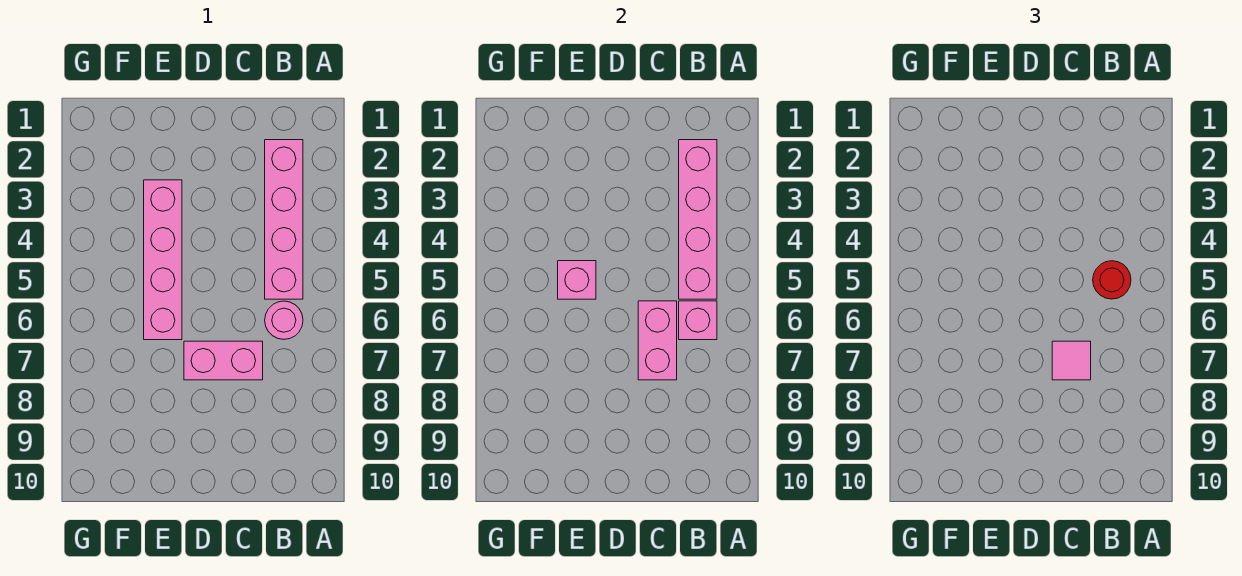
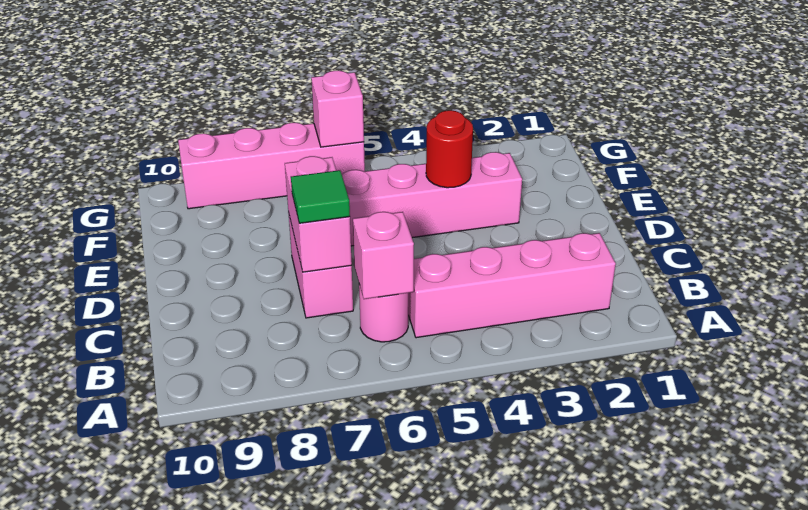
pink brick B2:B5 level 2 -> pink brick G6:G9 level 1
red round brick B5 level 3 -> red round brick E4 level 2
pink brick C6:C7 level 2 -> pink brick C7:D7 level 2
pink tile C7 level 3 -> green tile C7 level 3
pink brick E5 level 2 -> pink brick G6 level 2

